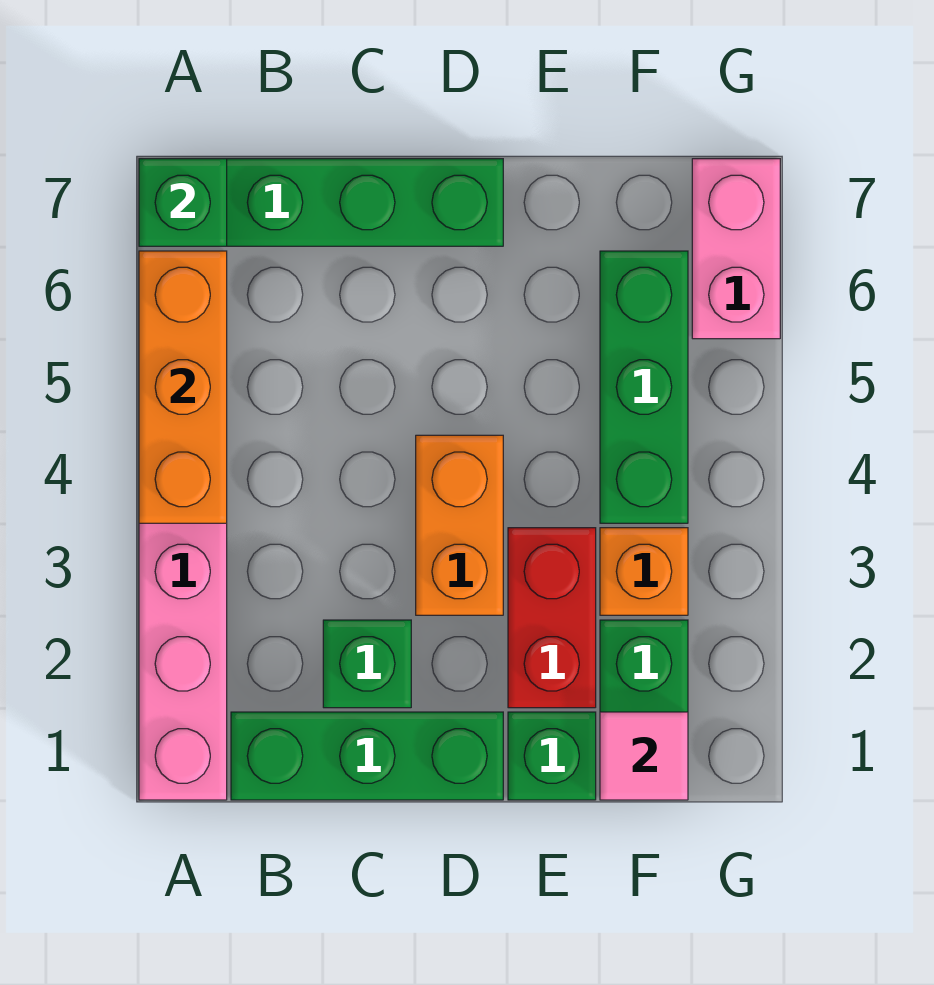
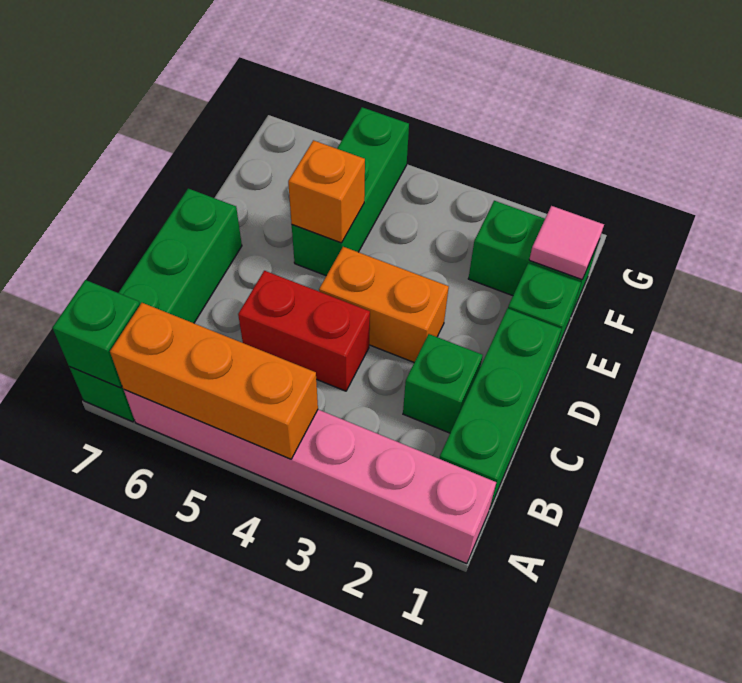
red brick E2:E3 level 1 -> red brick C4:C5 level 1
orange brick F3 level 1 -> orange brick E5 level 2
green brick F4:F6 level 1 -> green brick E5:G5 level 1
pink brick G6:G7 level 1 -> none

